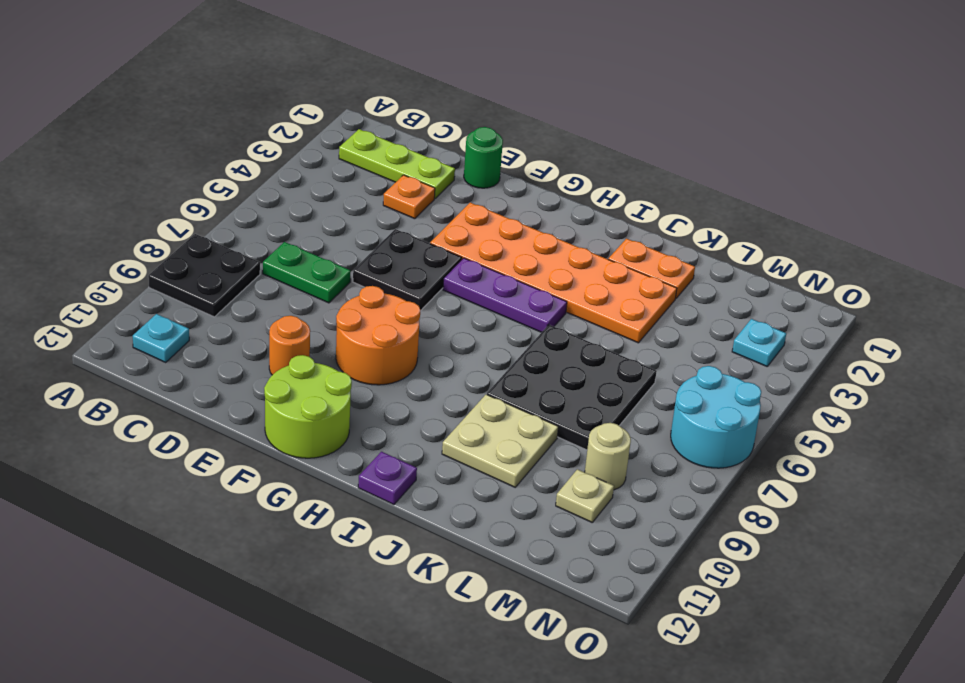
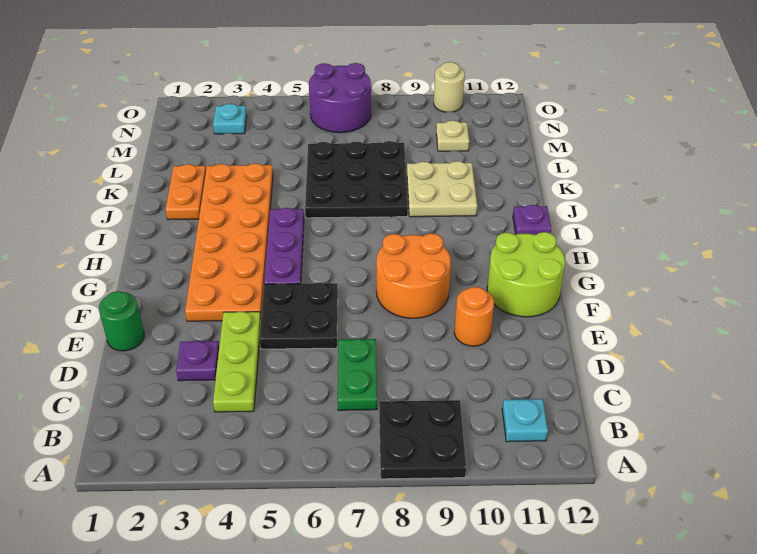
lime plate B2:D2 level 1 -> lime plate C4:E4 level 1
orange plate D3 level 1 -> purple plate D3 level 1
tan round brick M9 level 1 -> tan round brick O10 level 1
cyan round brick N6:O7 level 1 -> purple round brick N6:O7 level 1

